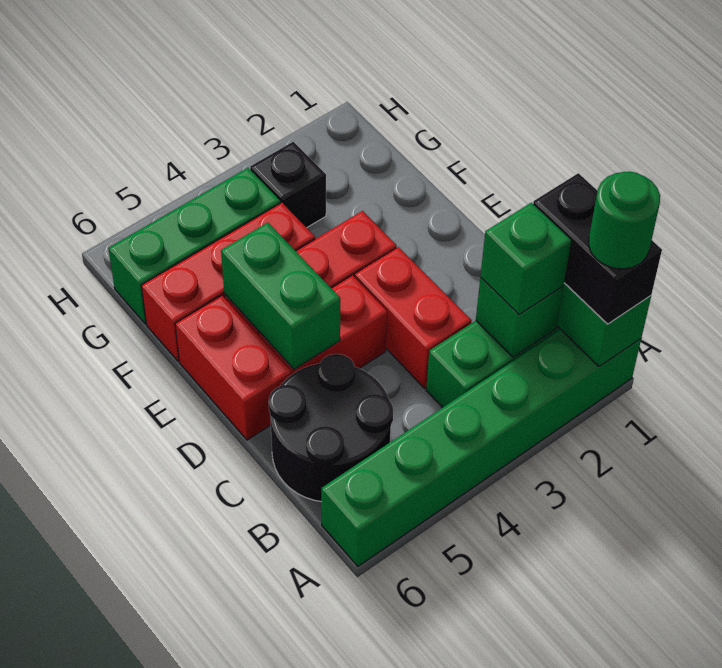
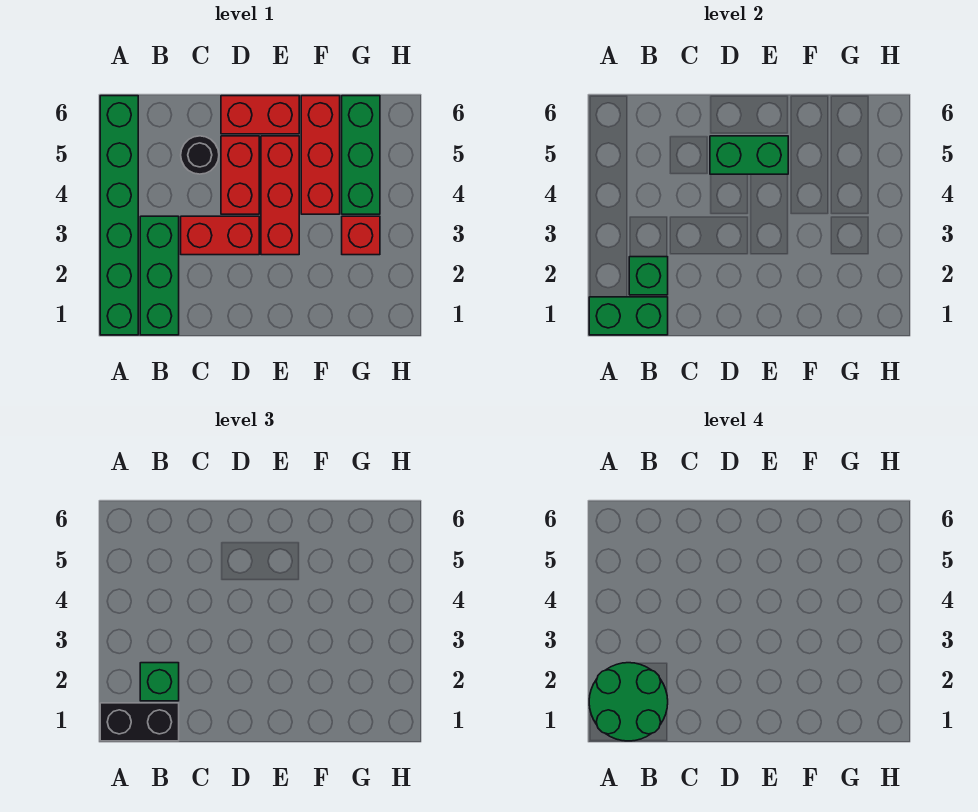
green round brick A1 level 4 -> green round brick A1:B2 level 4
black round brick B5:C6 level 1 -> black round brick C5 level 1
black brick G3 level 1 -> red brick G3 level 1

